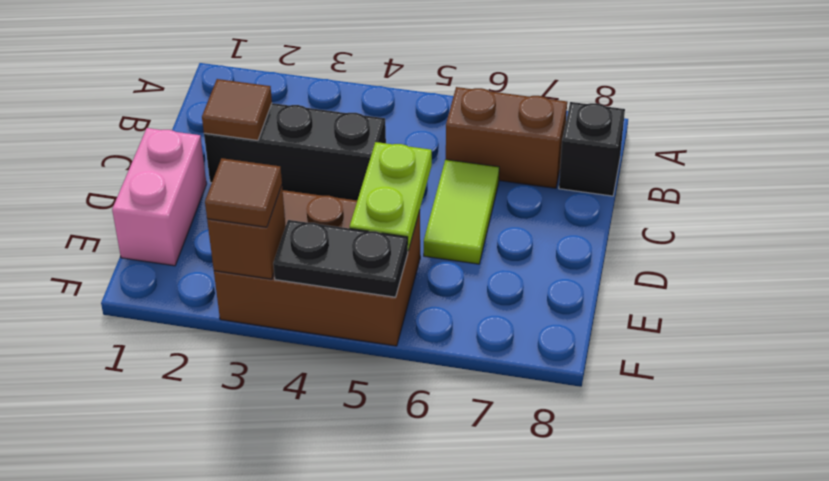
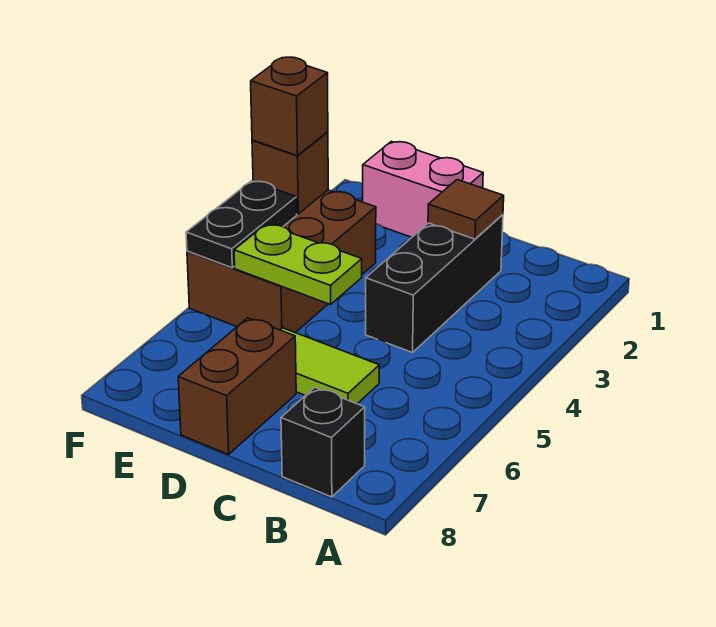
brown brick B6:B7 level 1 -> brown brick D7:D8 level 1
brown tile F3 level 3 -> brown brick F3 level 3

